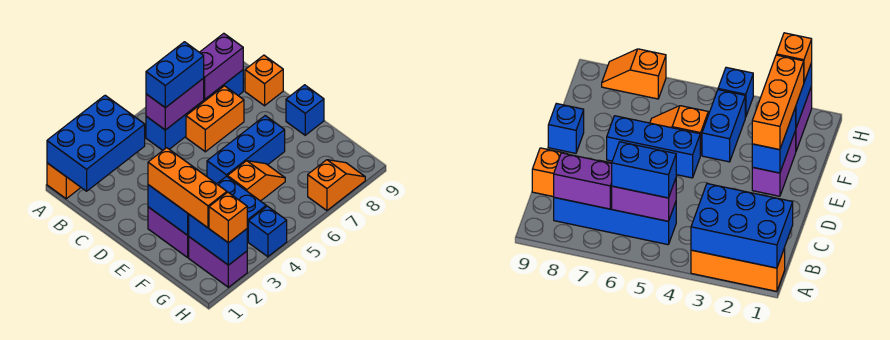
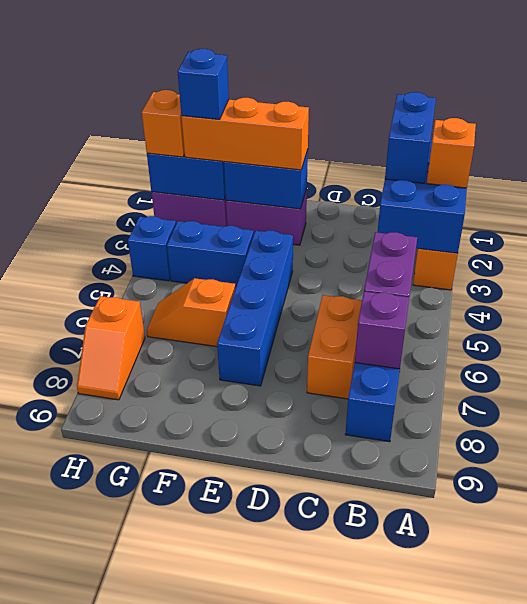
blue brick B5:B6 level 3 -> blue brick B1:B2 level 3
purple brick B7:B8 level 2 -> purple brick B7 level 2
orange brick C9 level 1 -> orange brick A2 level 3
blue brick E5:E7 level 1 -> blue brick E4:E7 level 1
blue brick E9 level 1 -> blue brick G2 level 4
orange slope F5:F6 level 1 top 5 -> orange slope F6:G6 level 1 top F

